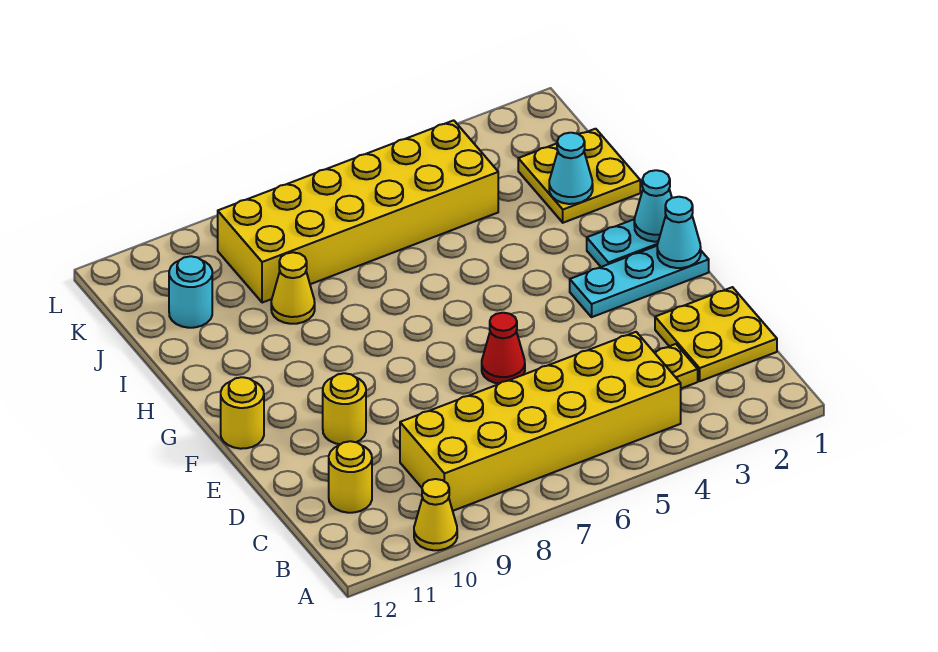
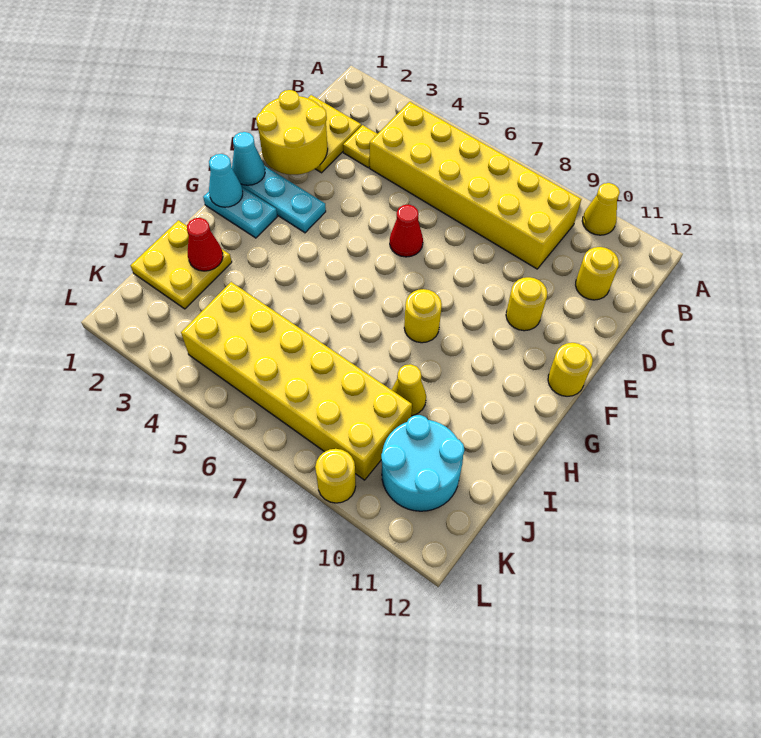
none -> yellow round brick D1:E2 level 2
none -> yellow round brick G8 level 1
cyan cone I2 level 2 -> red cone I2 level 2
cyan round brick J11 level 1 -> cyan round brick J10:K11 level 1
none -> yellow round brick L9 level 1

